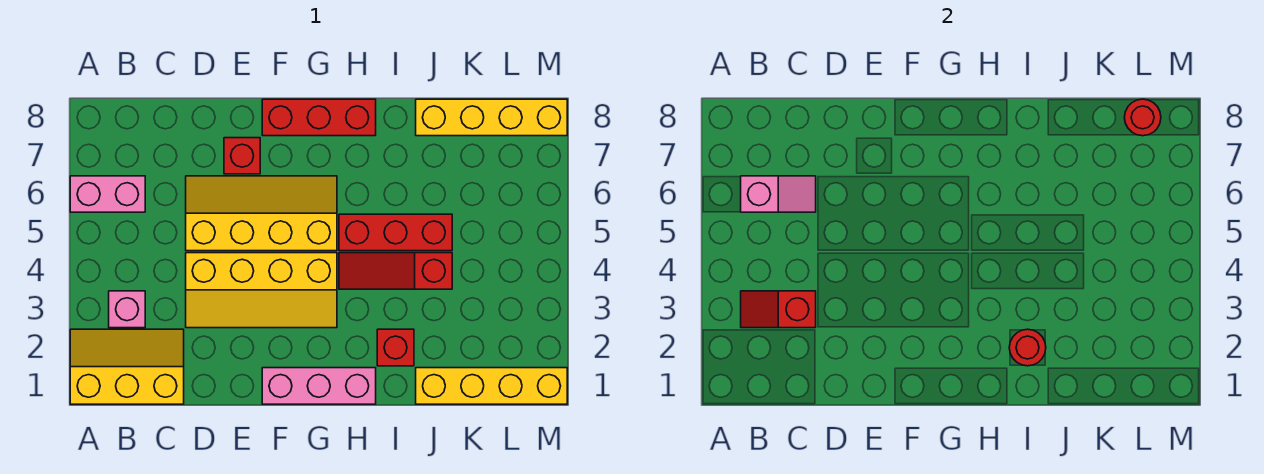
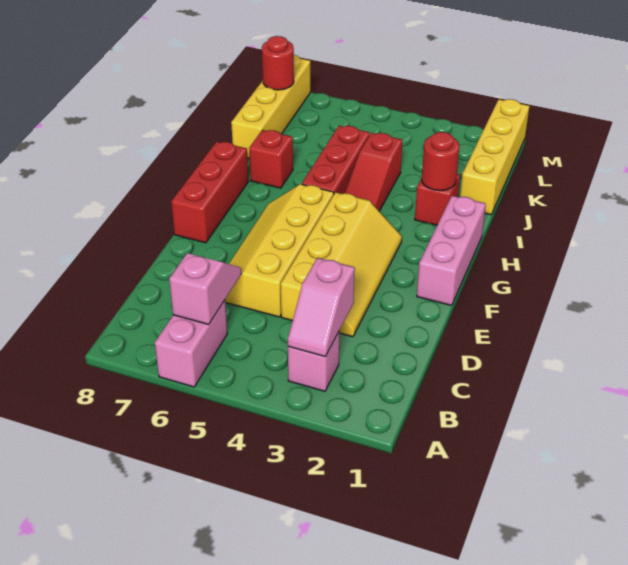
yellow slope A1:C2 level 1 top 1 -> none
red slope B3:C3 level 2 top C -> pink slope B3:C3 level 2 top C
red brick E7 level 1 -> red brick I7 level 1

